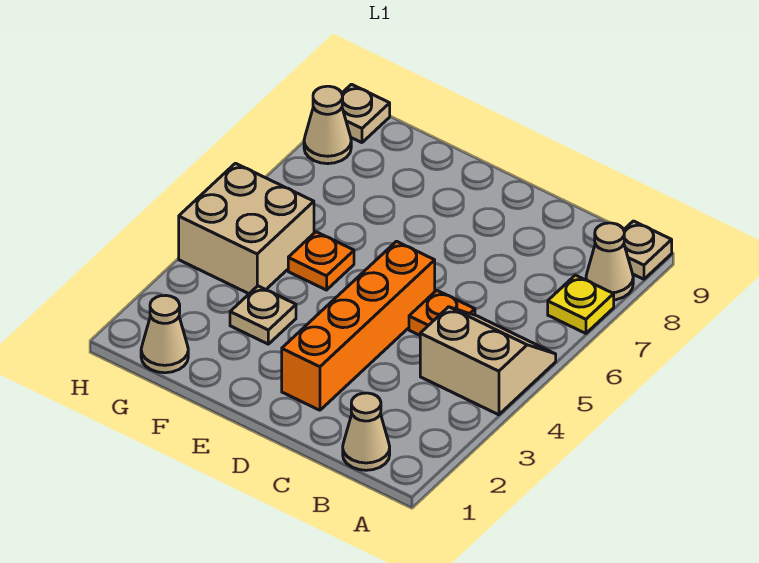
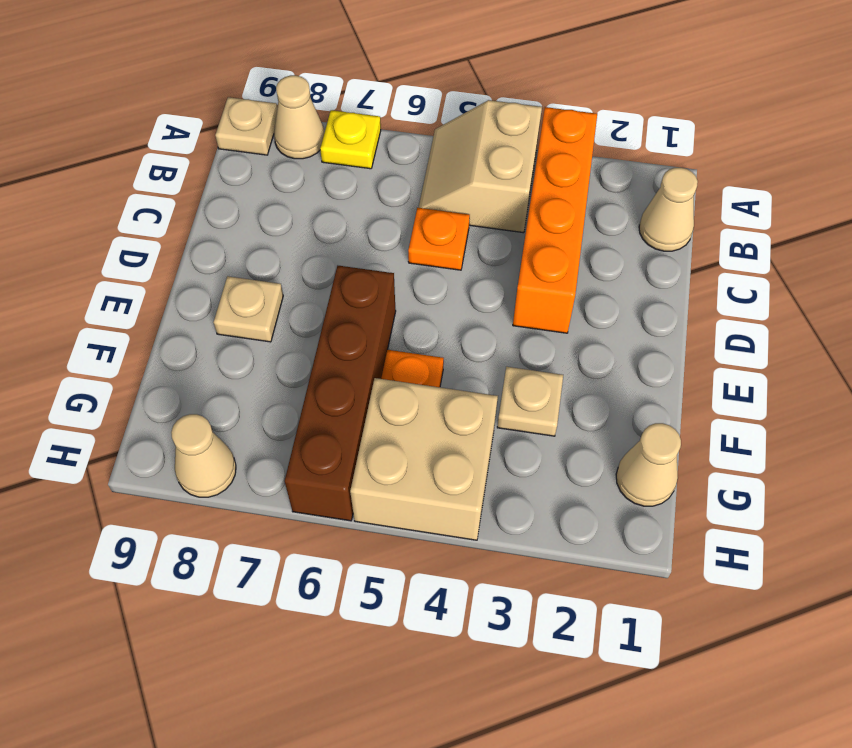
orange brick D2:D5 level 1 -> orange brick A3:D3 level 1
none -> brown brick E6:H6 level 1
tan plate H9 level 1 -> tan plate E8 level 1

